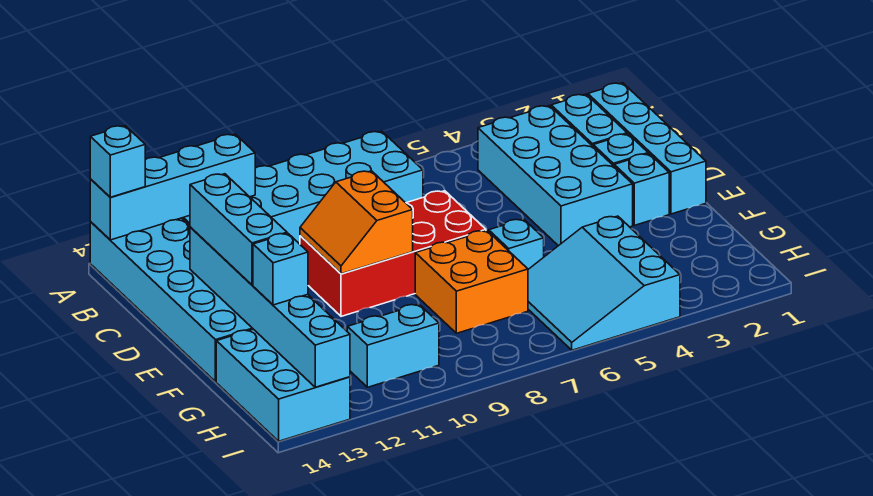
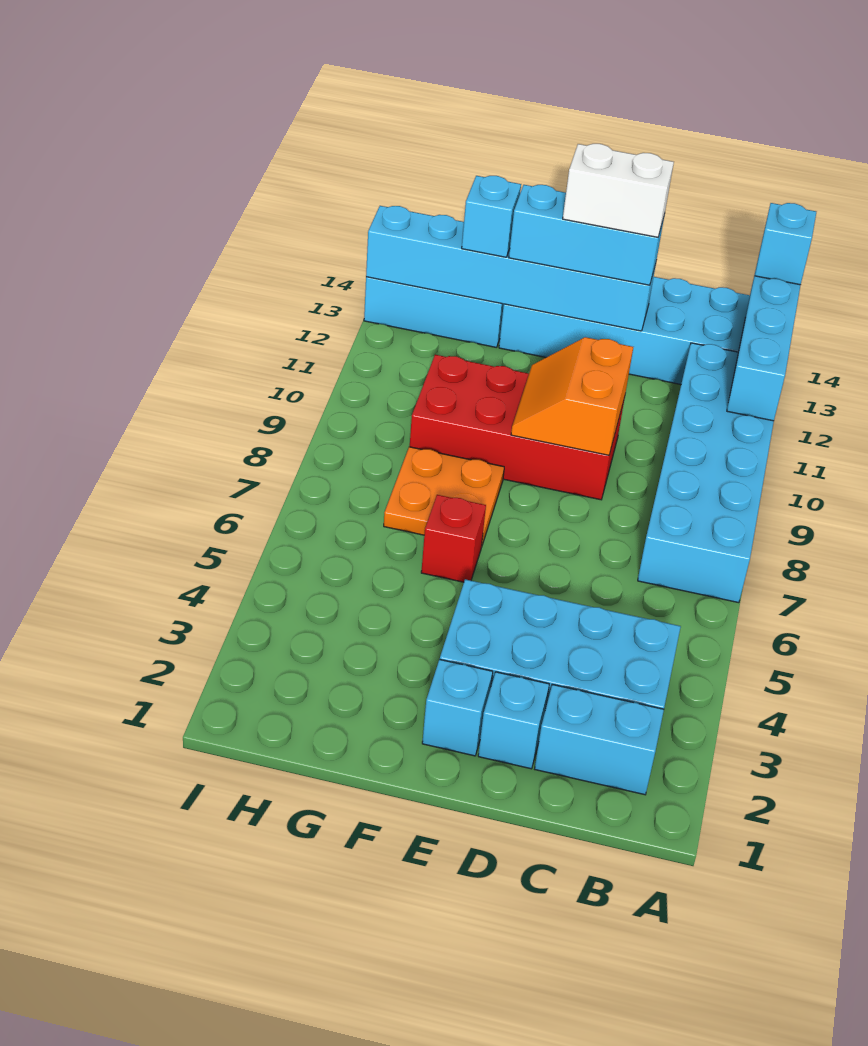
cyan brick B1:E1 level 1 -> none
red brick D7:E10 level 1 -> red brick D9:G10 level 1
orange slope D9:E10 level 2 top 9 -> orange slope D9:E10 level 2 top D
none -> white brick D13:E13 level 4
cyan brick F6 level 1 -> red brick F6 level 1
orange brick F7:G8 level 1 -> orange plate F7:G8 level 1
cyan slope G4:I6 level 1 top 4 -> none
cyan brick H10:H11 level 1 -> none

